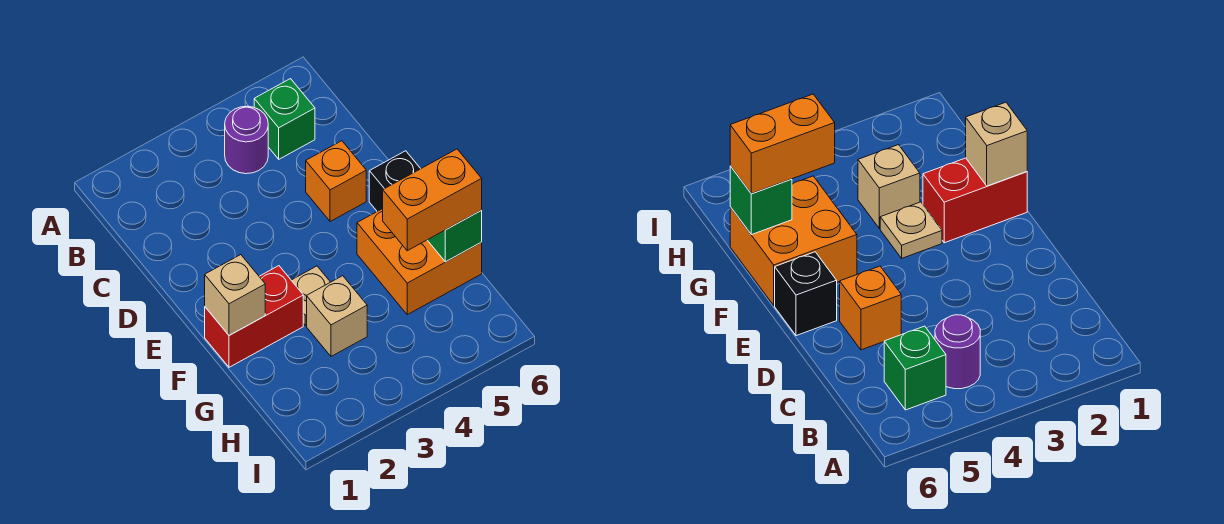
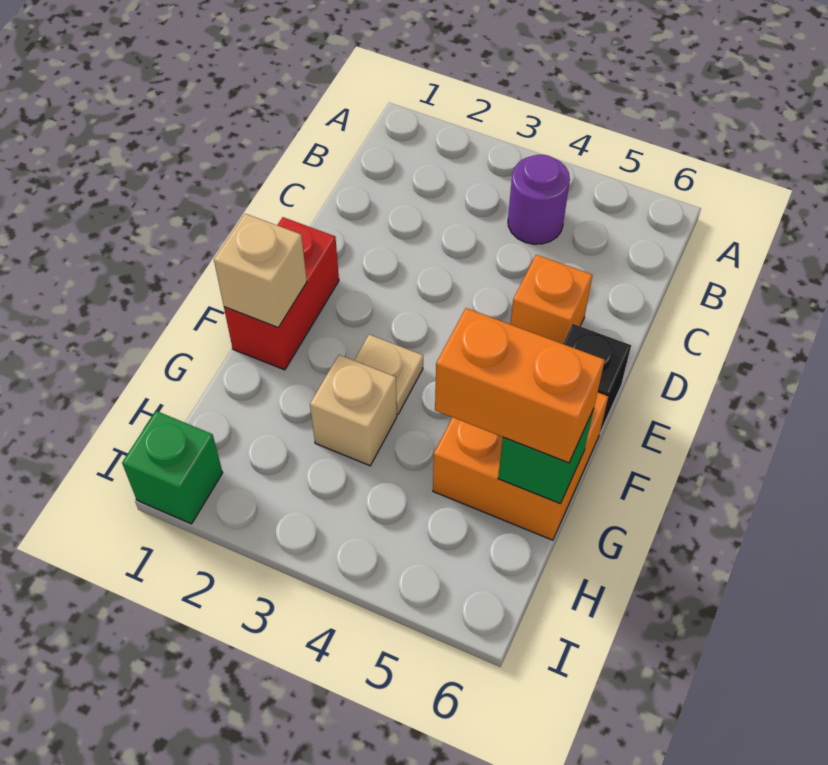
green brick B5 level 1 -> green brick I1 level 1
red brick F1:F2 level 1 -> red brick E1:F1 level 1

